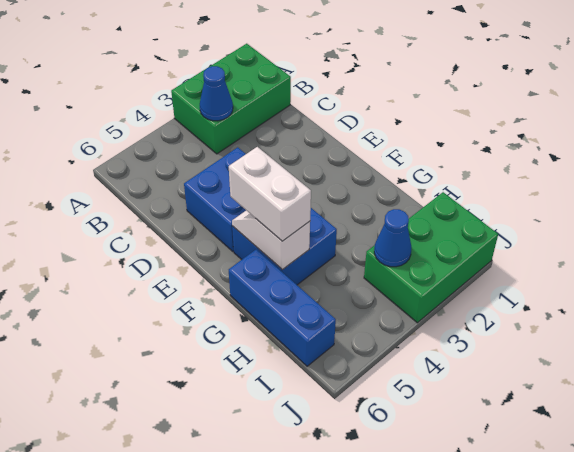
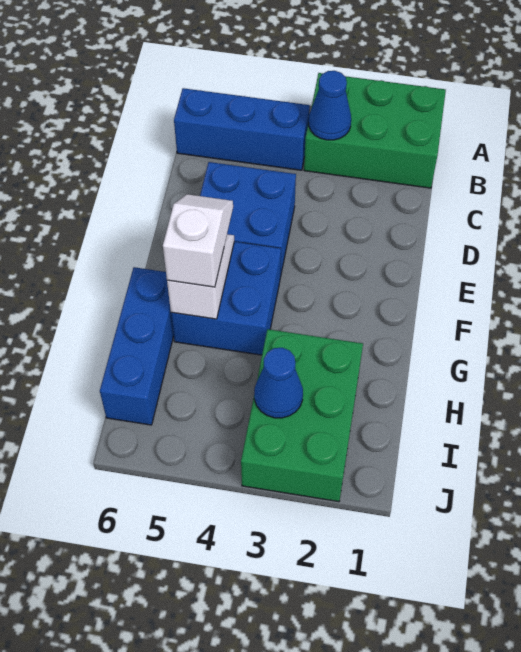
none -> blue brick B4:B6 level 1
white brick F5:G5 level 3 -> white slope F5:G5 level 3 top G
green brick I1:J3 level 1 -> green brick H2:J3 level 1

